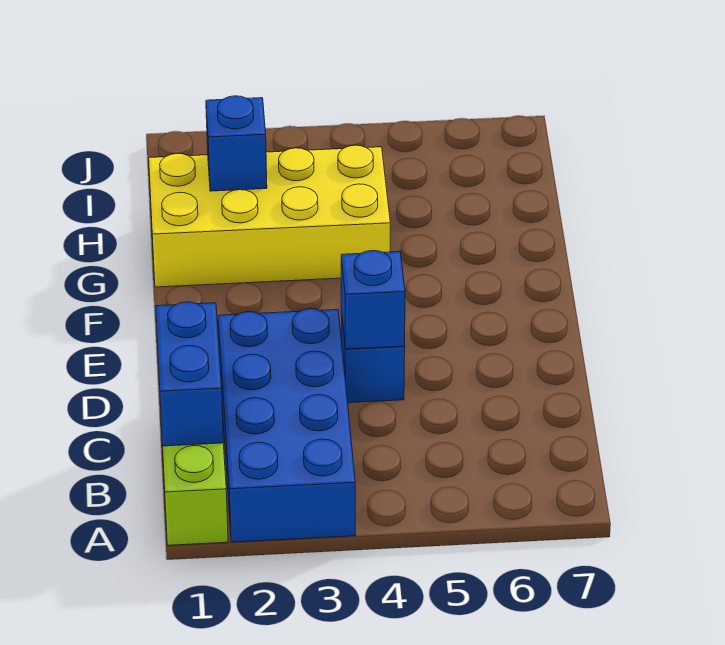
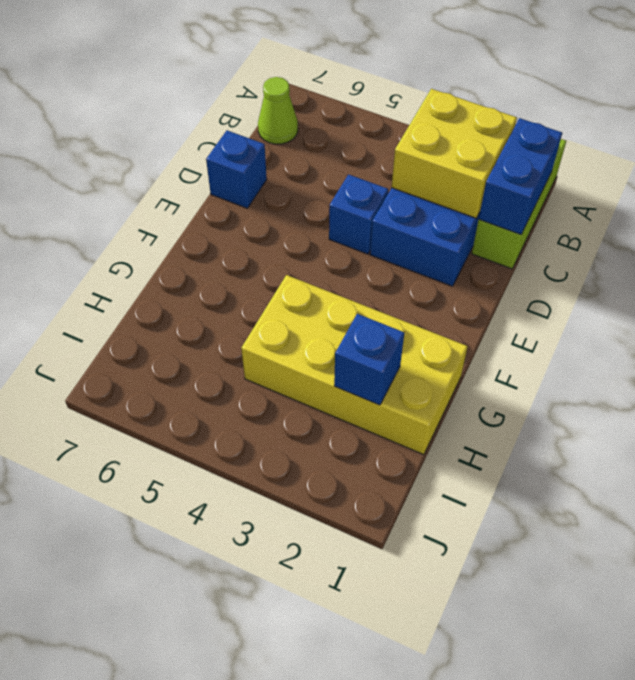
none -> yellow brick B2:C3 level 2
none -> lime cone B7 level 1
blue brick D4 level 2 -> blue brick D7 level 1

